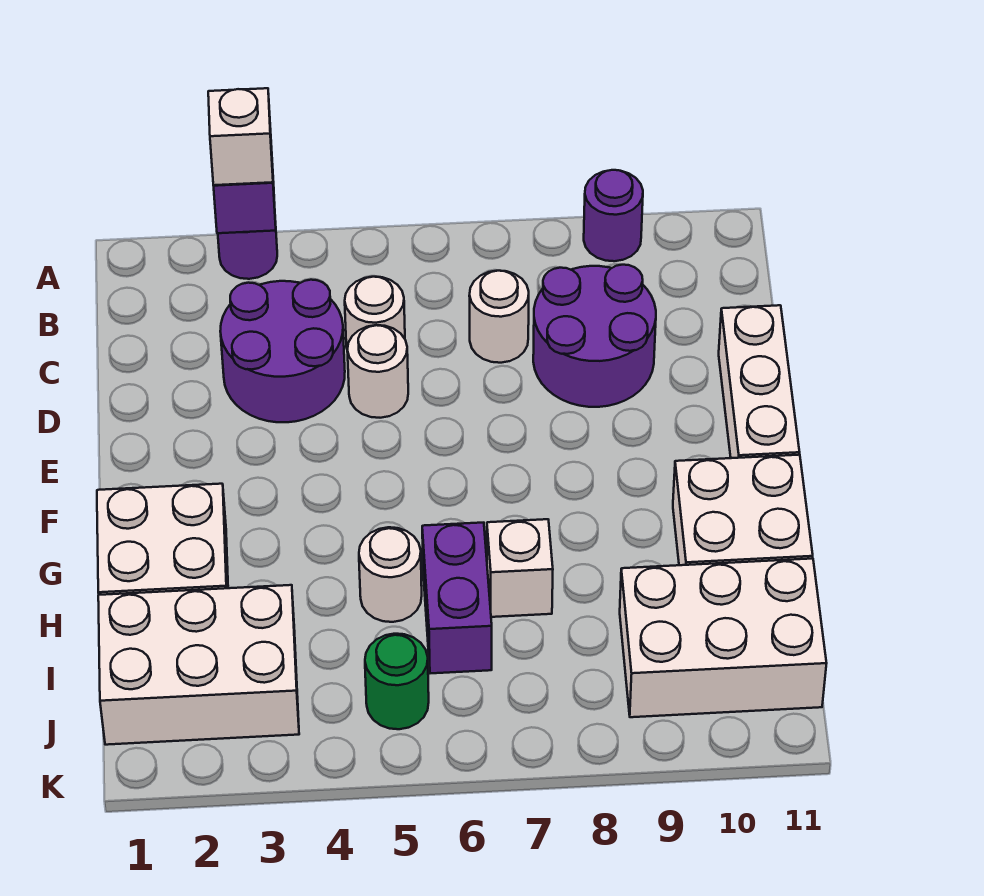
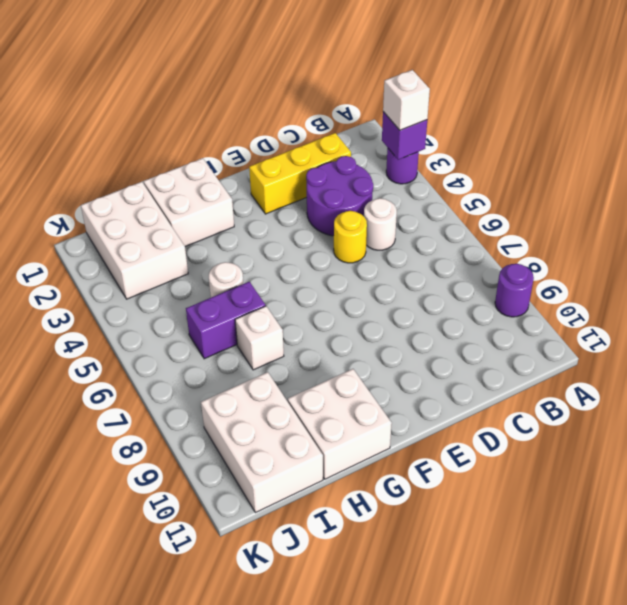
none -> yellow brick C2:E2 level 1
white round brick C7 level 1 -> none
purple round brick C8:D9 level 1 -> none
white round brick D5 level 1 -> yellow round brick D5 level 1
white brick D11:F11 level 1 -> none
green round brick J5 level 1 -> none

